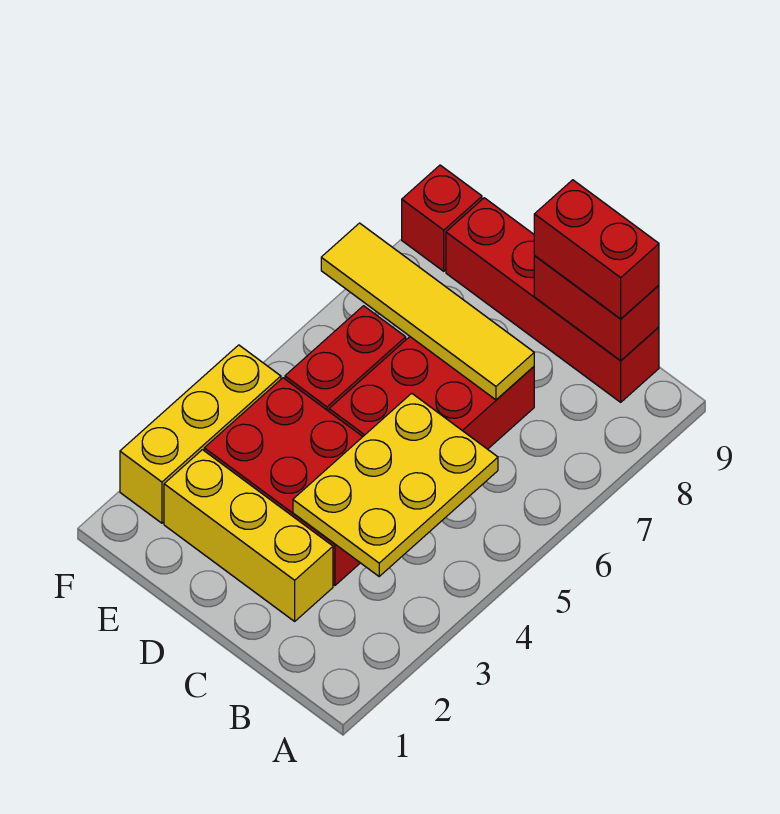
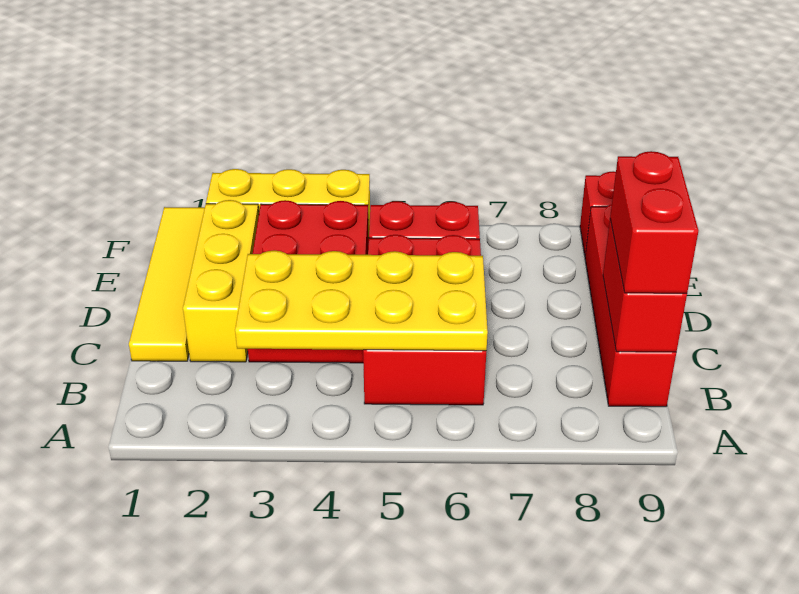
yellow plate B3:C5 level 2 -> yellow plate B3:C6 level 2
red brick C5:D7 level 1 -> red brick B5:D6 level 1
yellow tile C7:F7 level 2 -> yellow tile C1:F1 level 1

